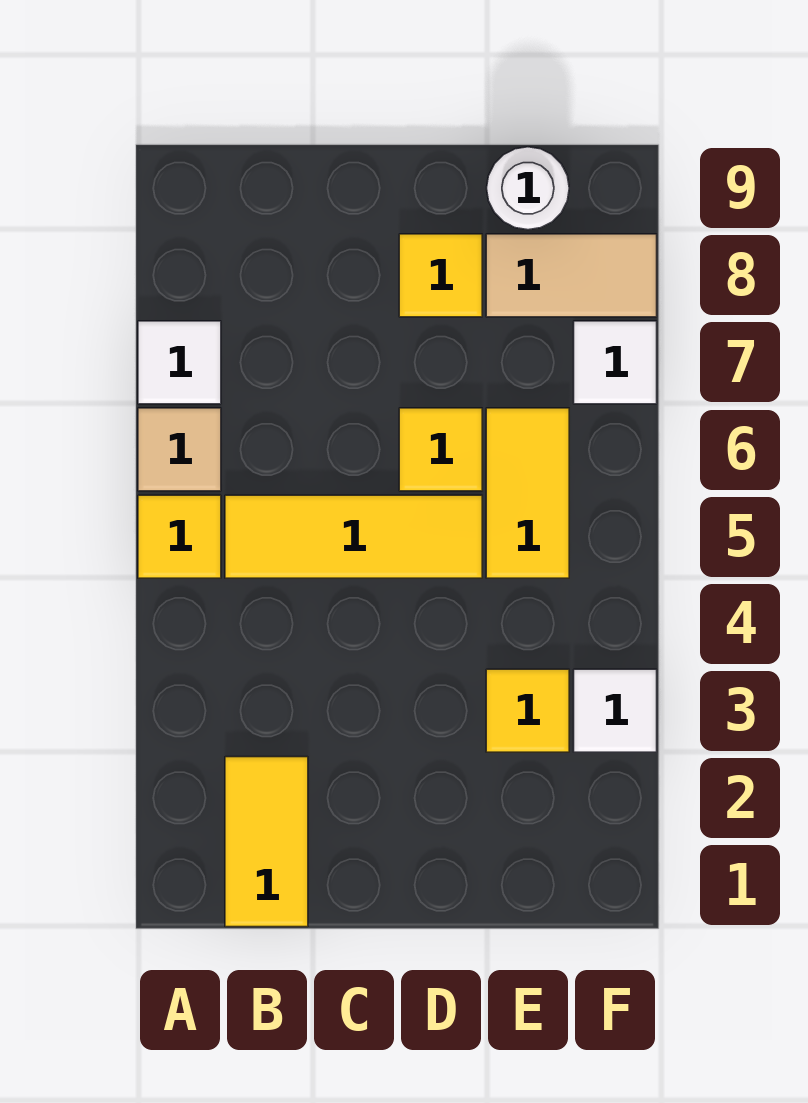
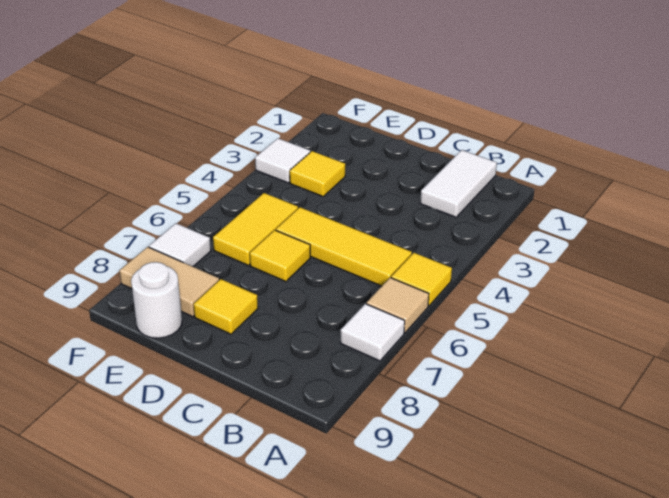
yellow tile B1:B2 level 1 -> white tile B1:B2 level 1

